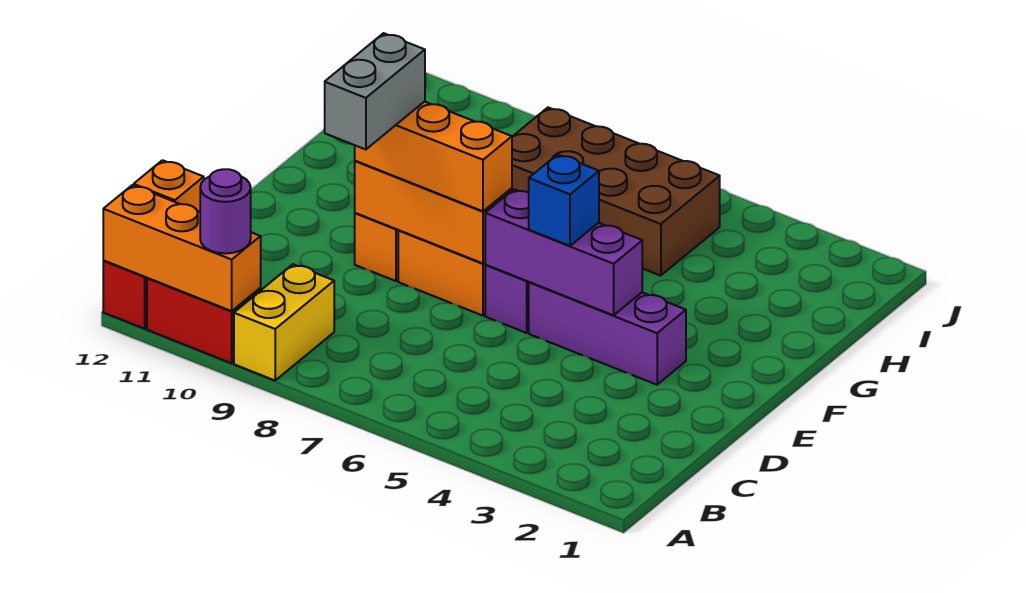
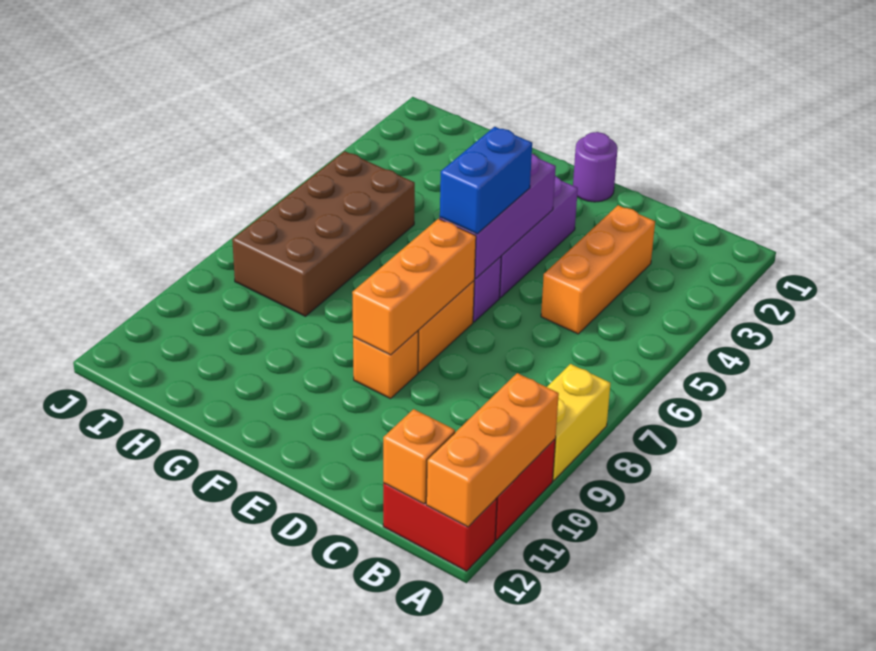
yellow brick A9:B9 level 1 -> yellow brick A8:A9 level 1
purple round brick A10 level 3 -> purple round brick E1 level 1
grey brick D9:E9 level 4 -> none
blue brick E5 level 3 -> blue brick E5:E6 level 3
orange brick E7:E9 level 3 -> orange brick C3:C5 level 1

